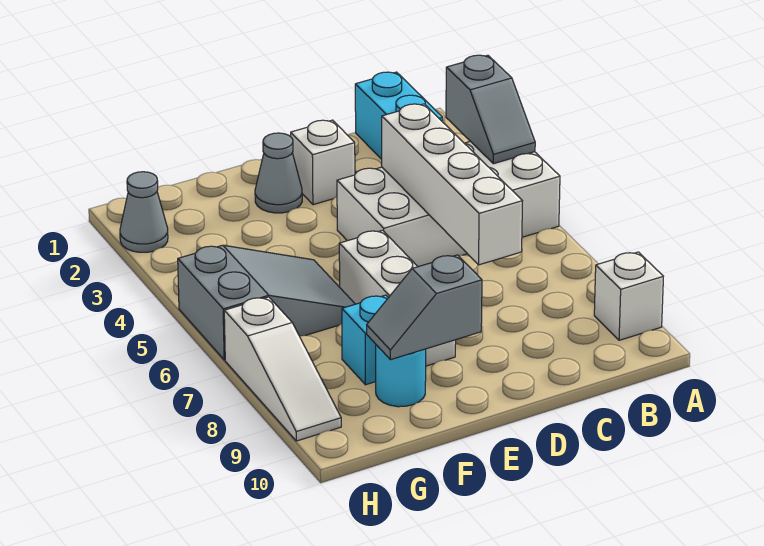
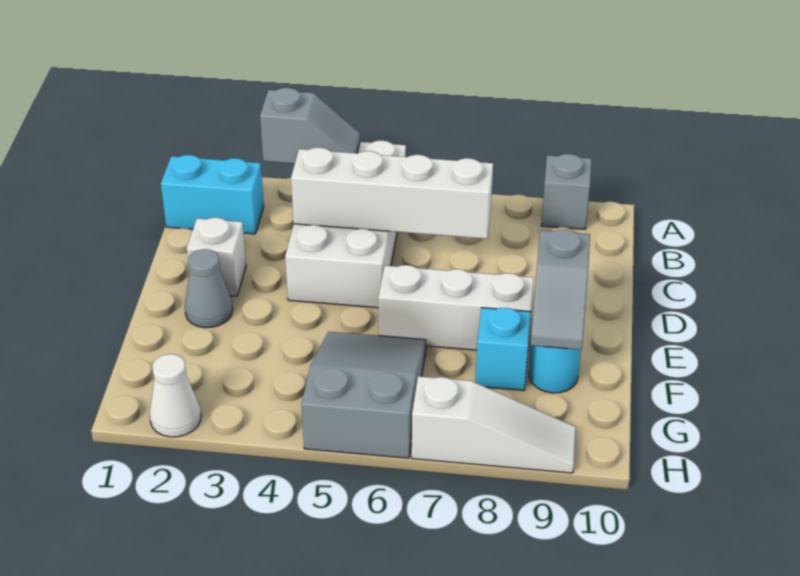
white brick A9 level 1 -> grey brick A9 level 1
grey cone H2 level 1 -> white cone H2 level 1

